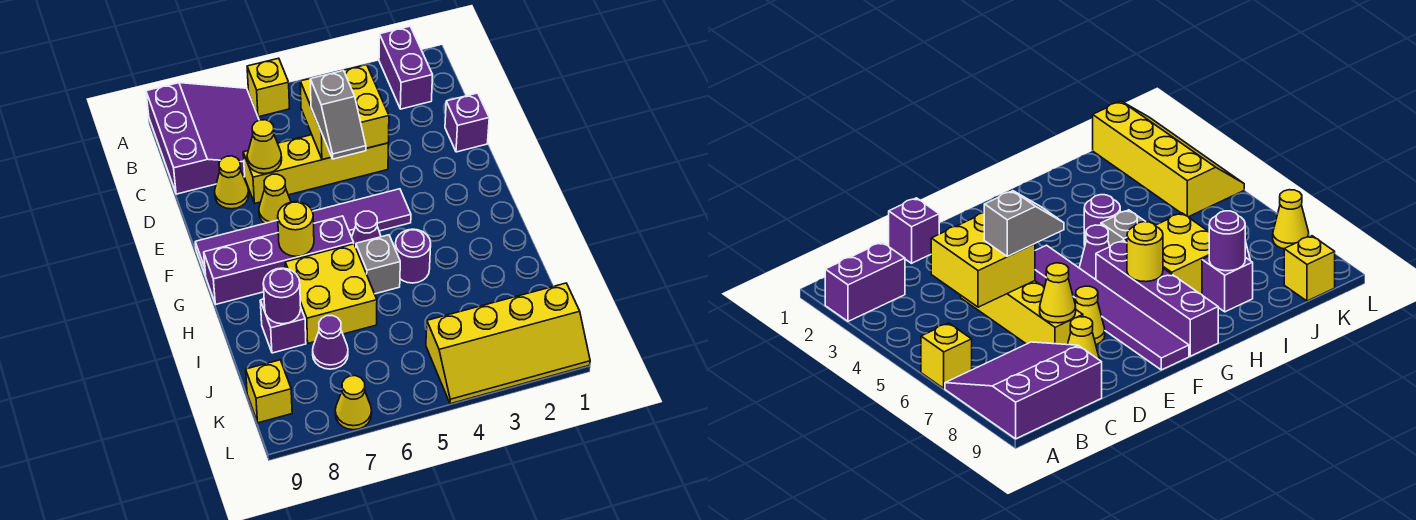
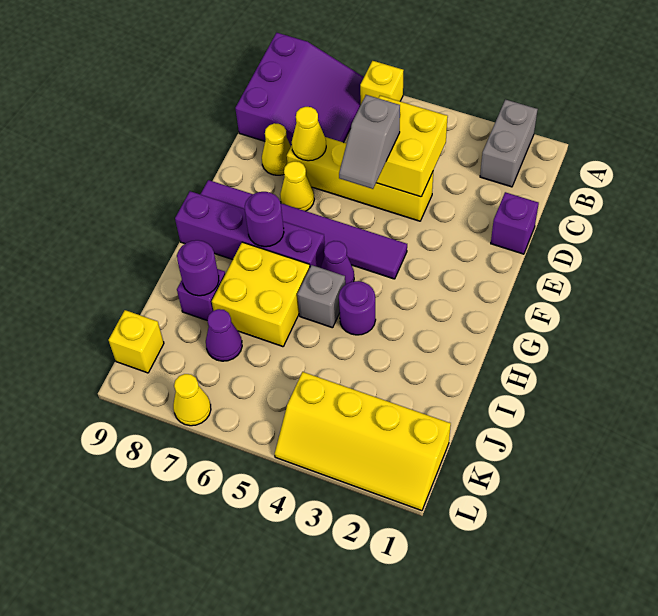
purple brick A2:B2 level 1 -> grey brick A2:B2 level 1
yellow round brick G7 level 2 -> purple round brick G7 level 2

